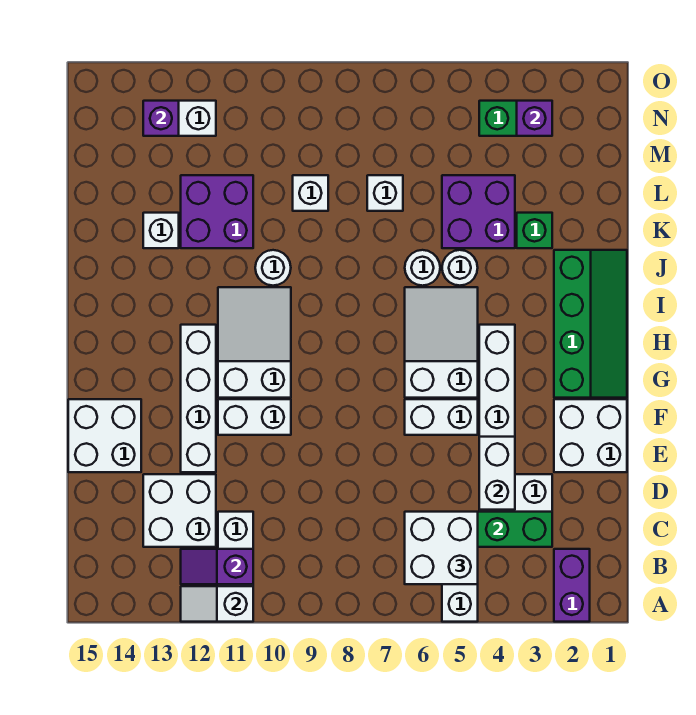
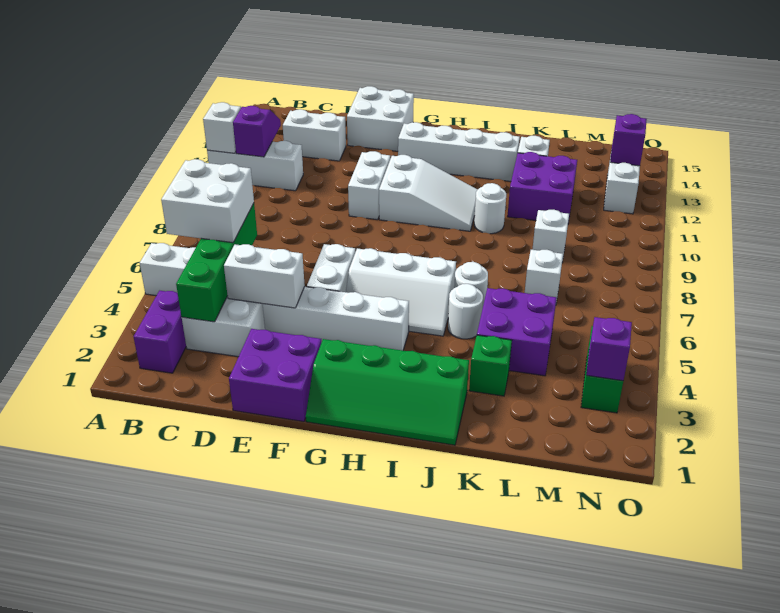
purple brick A2:B2 level 1 -> purple brick B2:B3 level 1
white brick C12:D13 level 1 -> white brick C13:D13 level 1
white brick E1:F2 level 1 -> purple brick E1:F2 level 1
white brick E12:H12 level 1 -> white brick G13:J13 level 1
white slope G5:I6 level 1 top G -> white slope G5:I6 level 1 top 6

